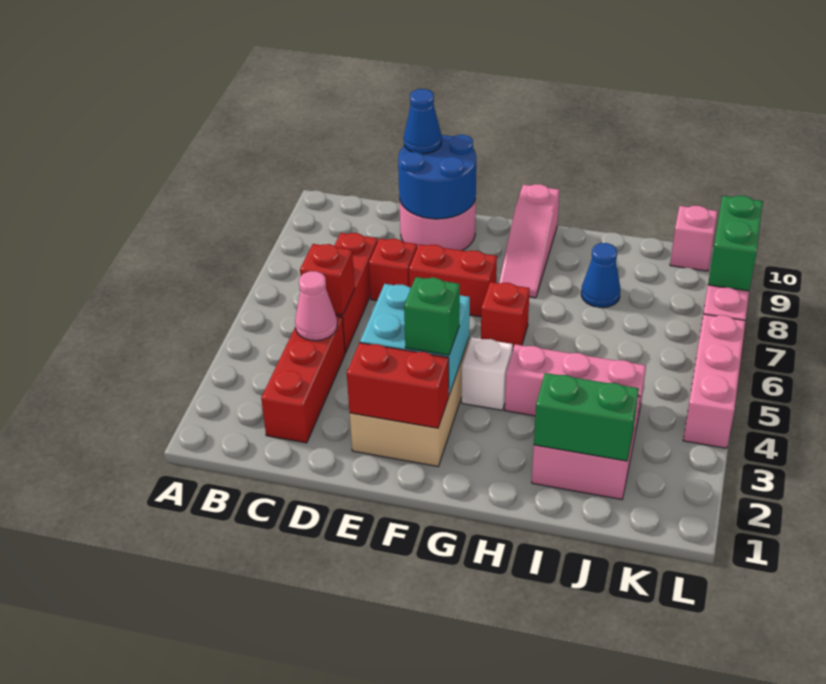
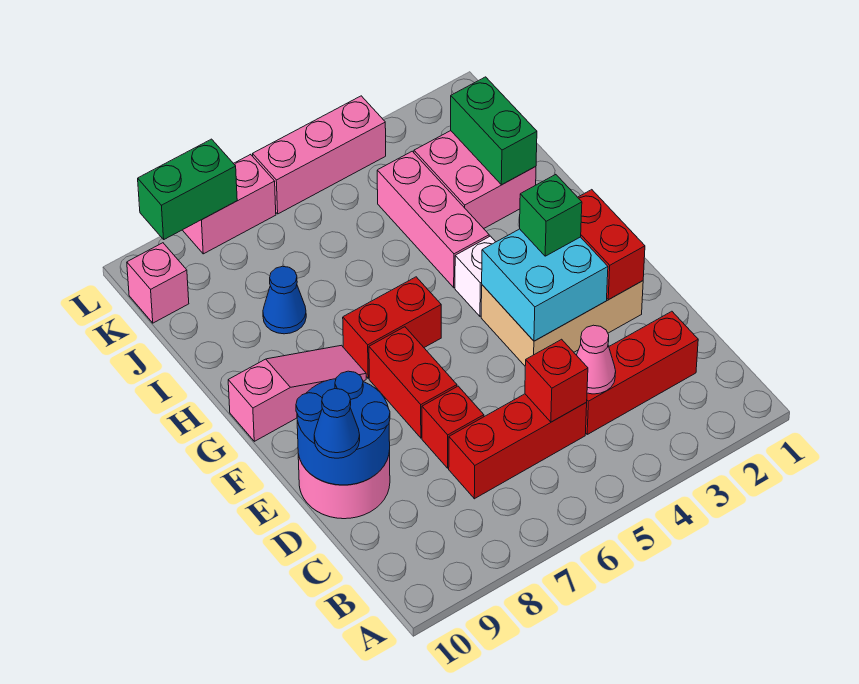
red brick G6 level 1 -> red brick G6:G7 level 1

